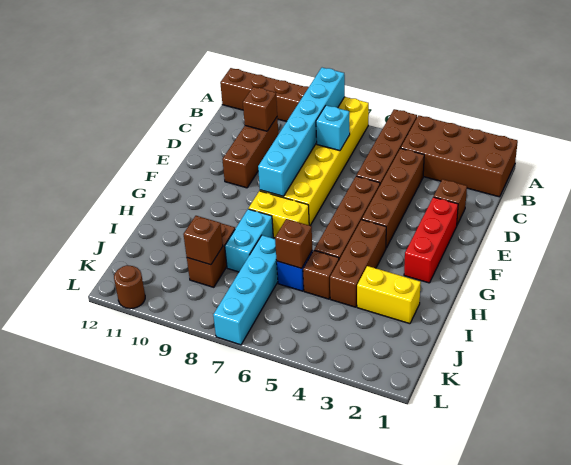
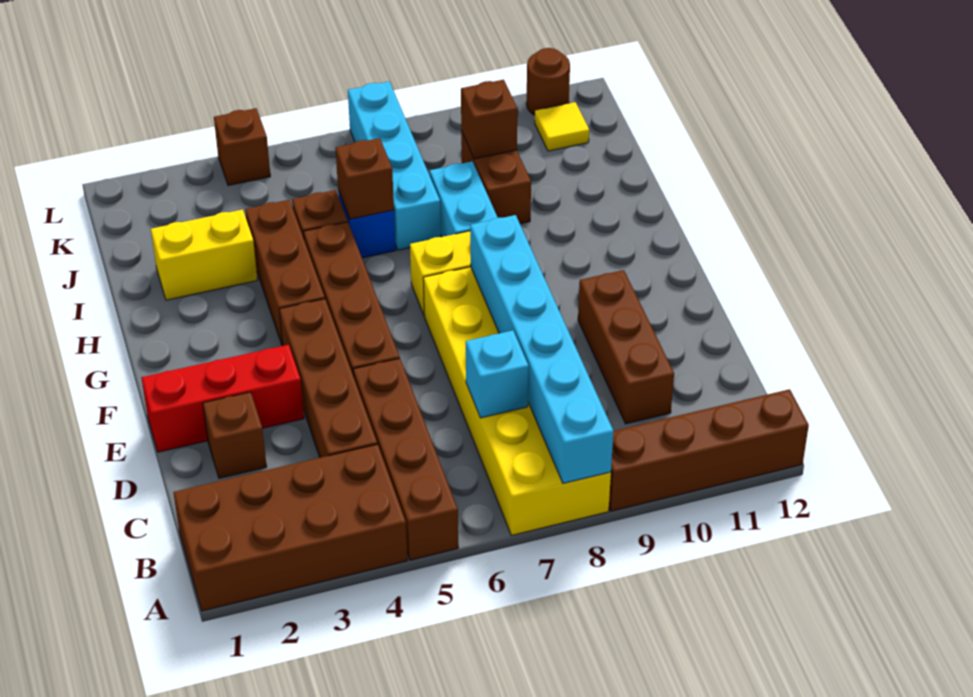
brown brick C10 level 2 -> brown brick L4 level 1
red brick E2:G2 level 1 -> red brick E1:E3 level 1
none -> yellow tile K11 level 1

